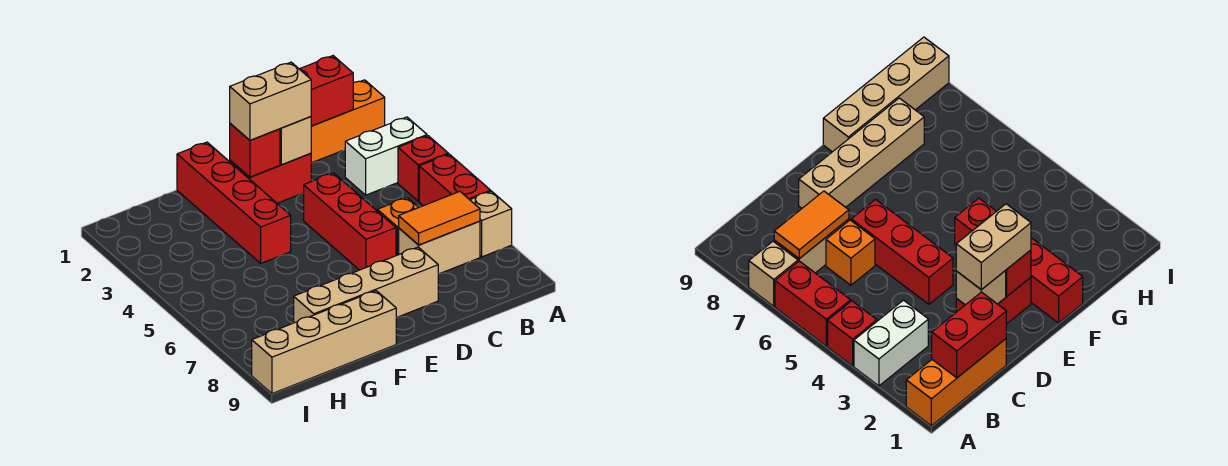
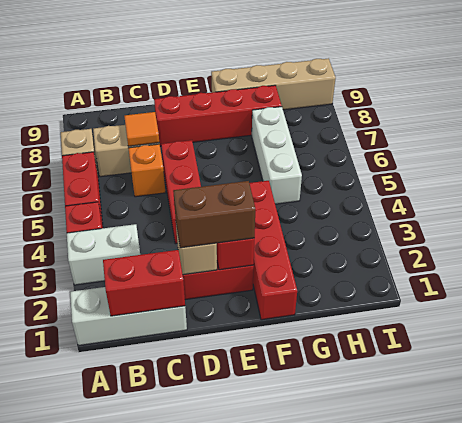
orange brick A1:C1 level 1 -> white brick A1:C1 level 1
orange tile B7:C7 level 2 -> orange tile C7 level 2
tan brick D2:E2 level 3 -> brown brick D2:E2 level 3
tan brick D8:G8 level 1 -> red brick D8:G8 level 1
none -> white brick G5:G7 level 1

